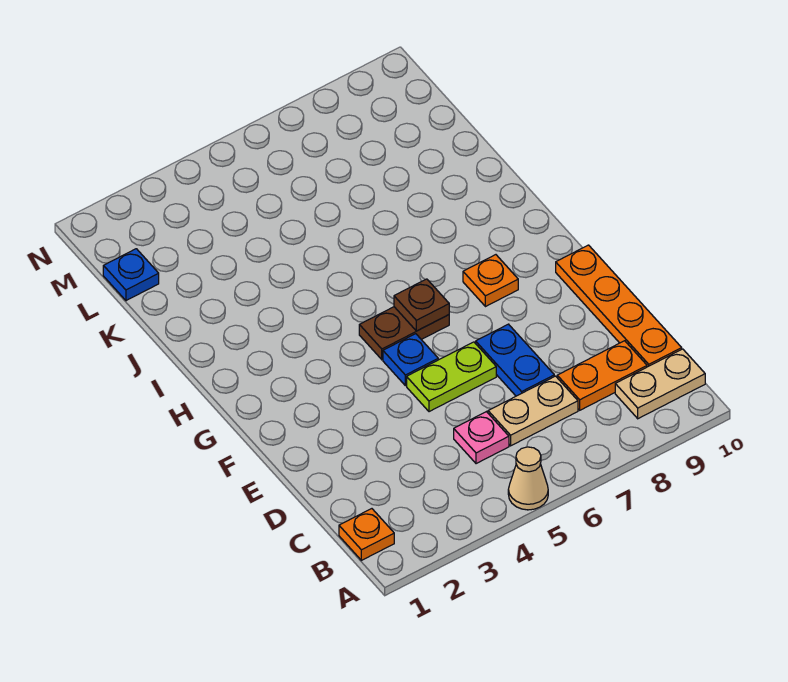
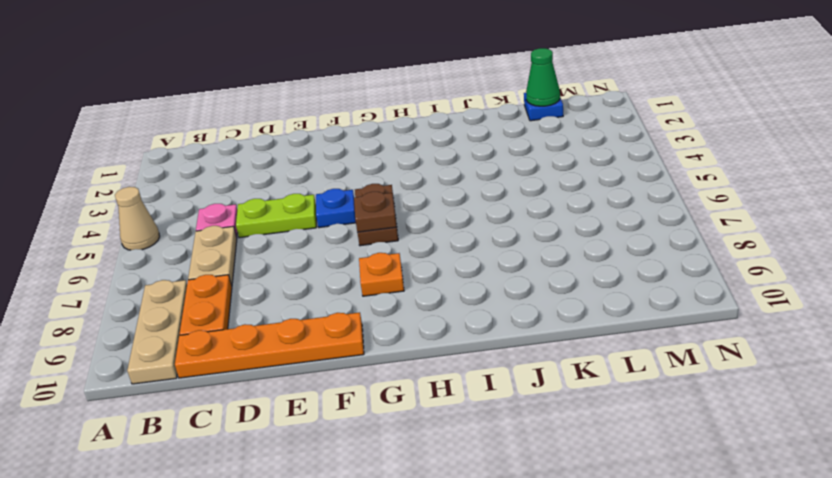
orange plate B1 level 1 -> none
tan plate B9:B10 level 1 -> tan plate B8:B10 level 1
blue plate D7:E7 level 1 -> none
lime plate E5:E6 level 1 -> lime plate D5:E5 level 1
none -> green cone L1 level 2

